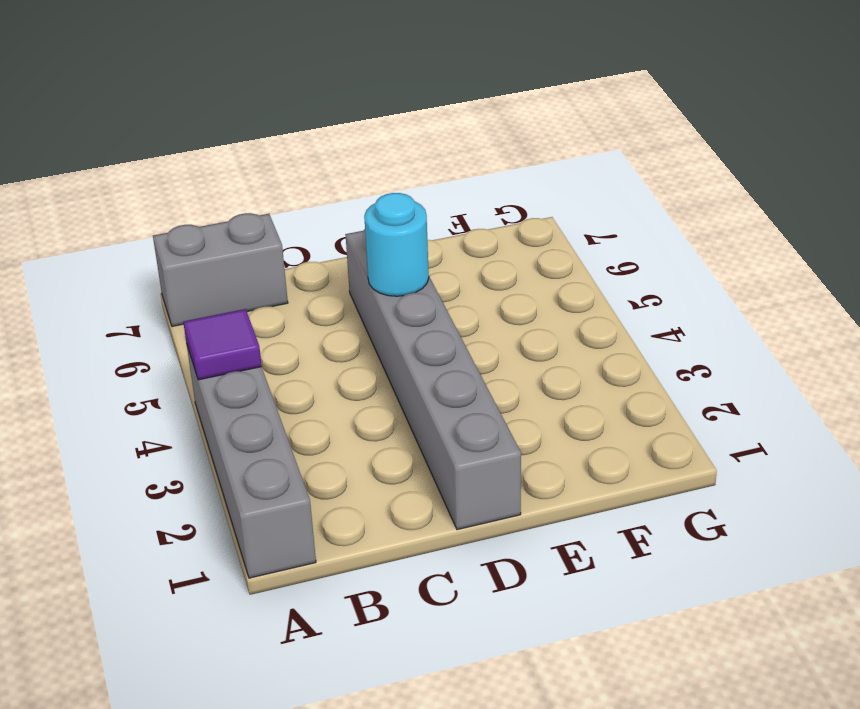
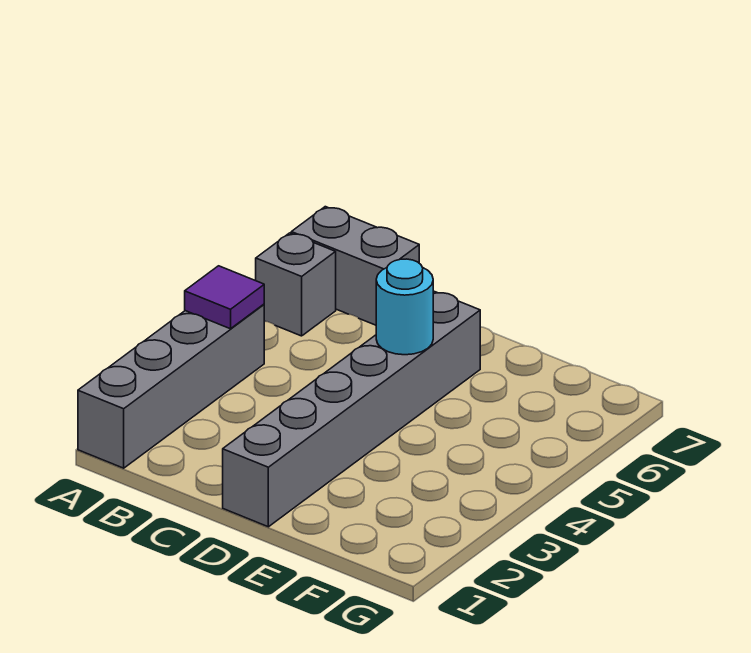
none -> grey brick A6 level 1

